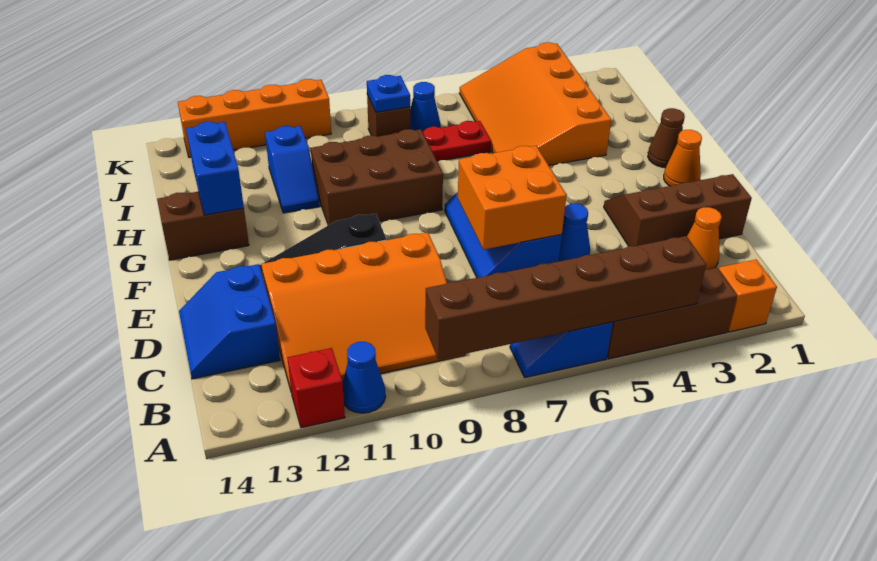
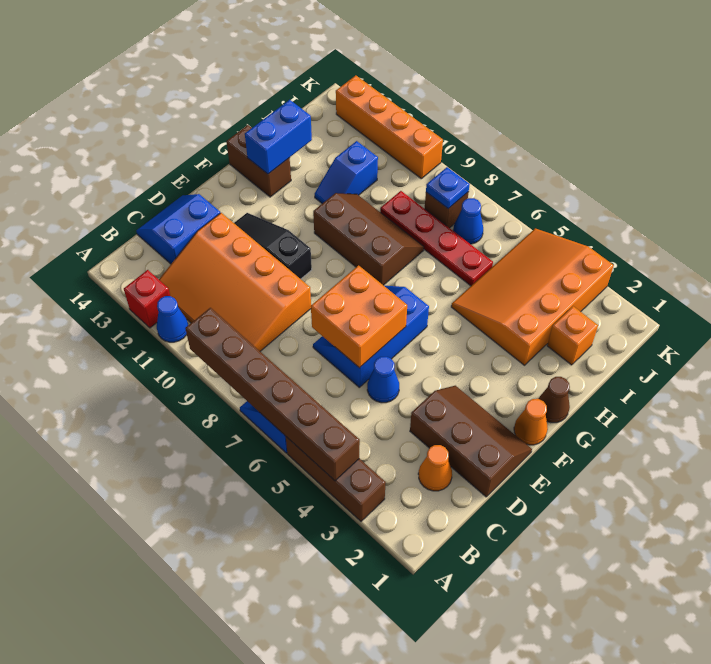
orange brick A2 level 1 -> orange brick I2 level 1
brown brick G8:H10 level 1 -> brown slope G8:H10 level 1 top G

